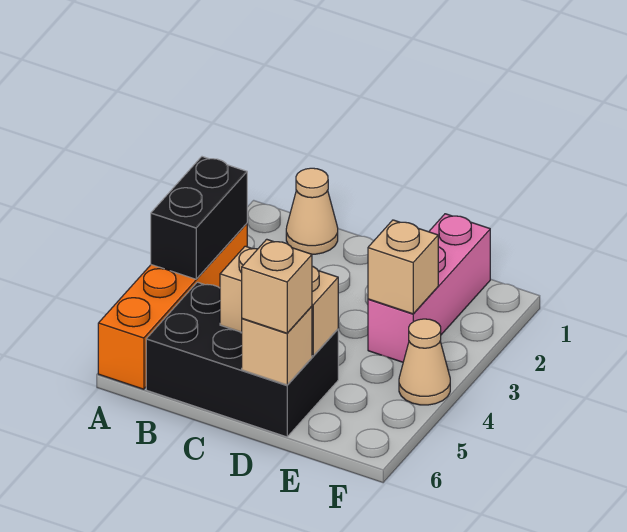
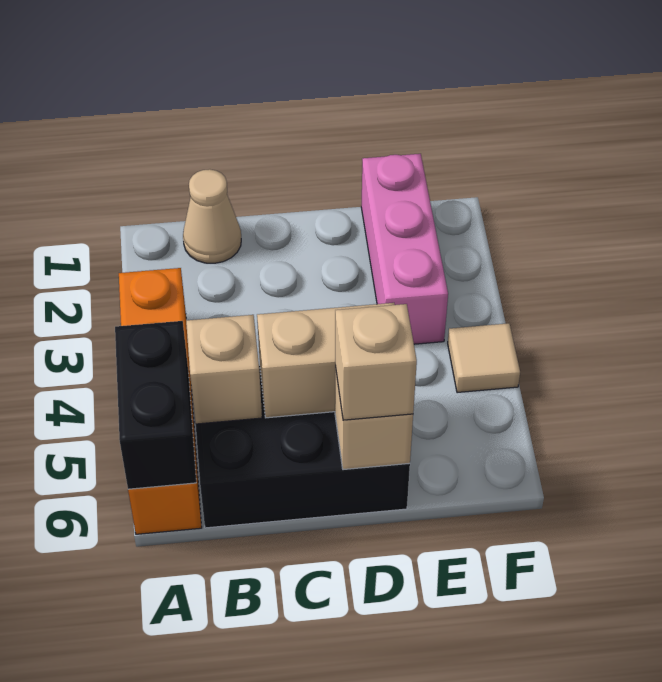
black brick A3:A4 level 2 -> black brick A5:A6 level 2
tan brick E3 level 2 -> tan brick B5 level 2
tan cone F4 level 1 -> tan tile F4 level 1

